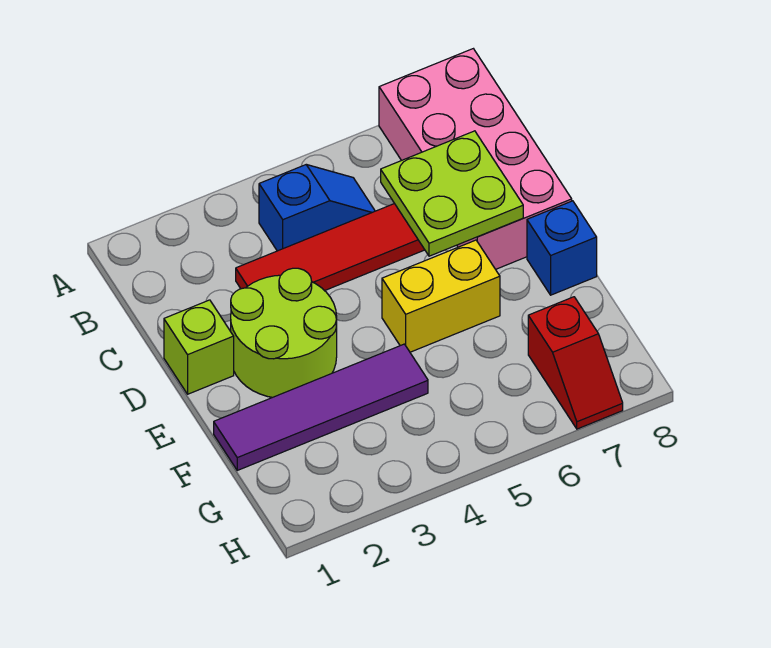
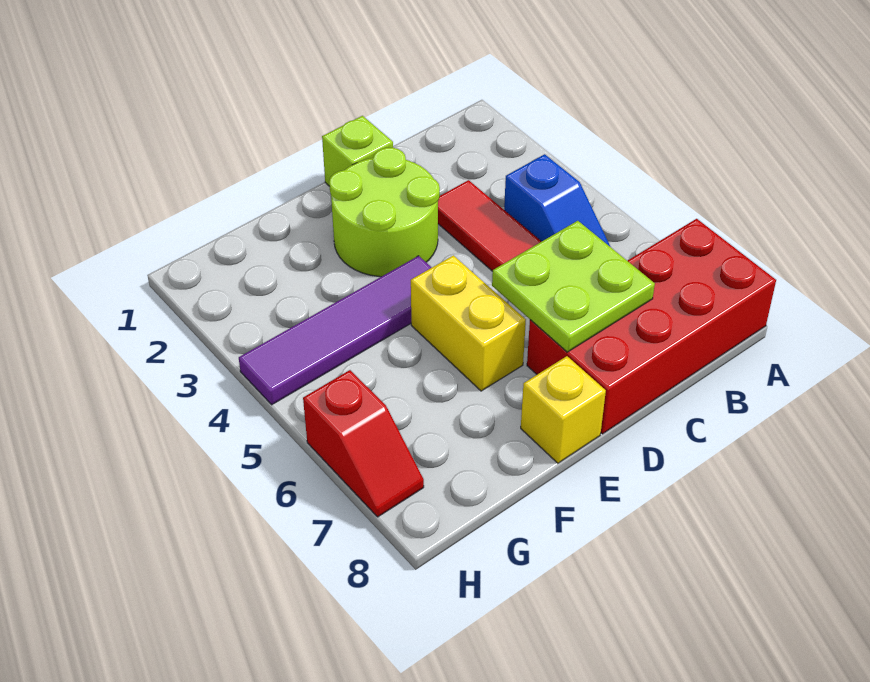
pink brick A7:D8 level 1 -> red brick A7:D8 level 1
blue brick E8 level 1 -> yellow brick E8 level 1
purple tile F1:F4 level 1 -> purple tile E4:H4 level 1
red slope G7:H7 level 1 top G -> red slope H6:H7 level 1 top 6

